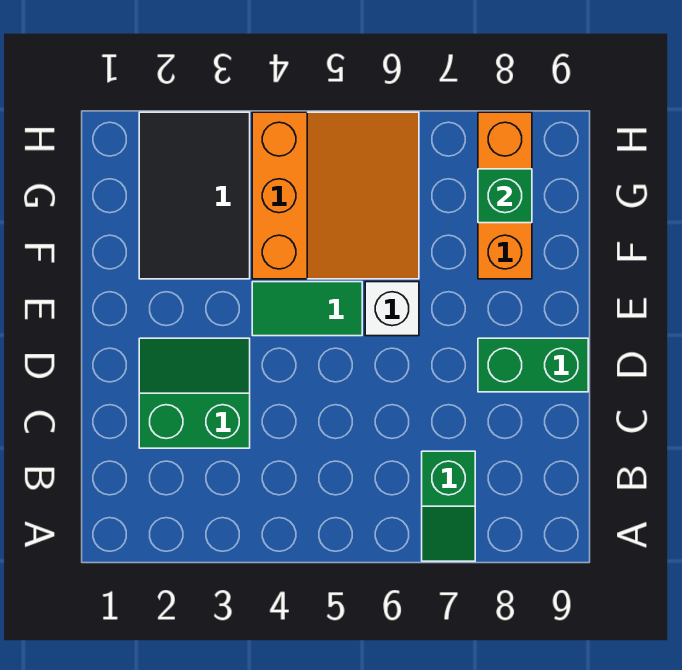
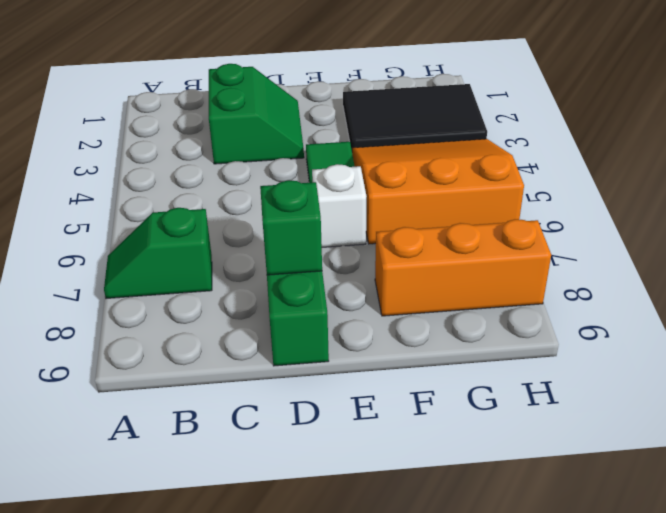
orange slope F4:H6 level 1 top 4 -> orange slope F4:H6 level 1 top 6
green brick G8 level 2 -> green brick D8 level 2

